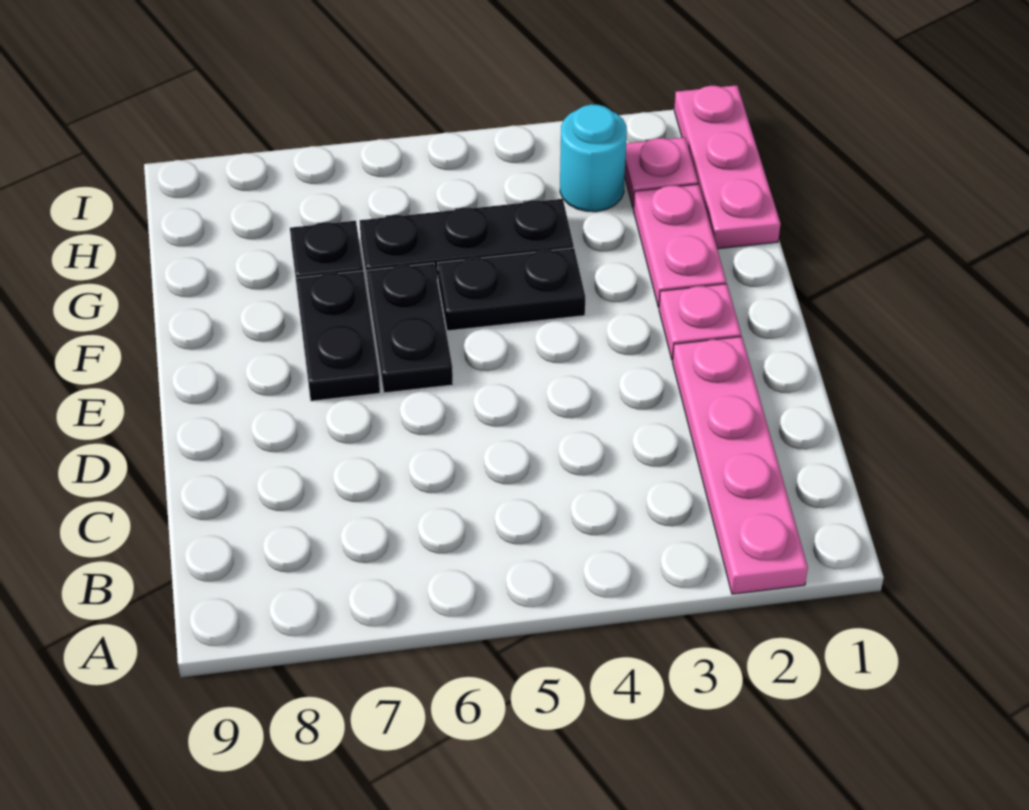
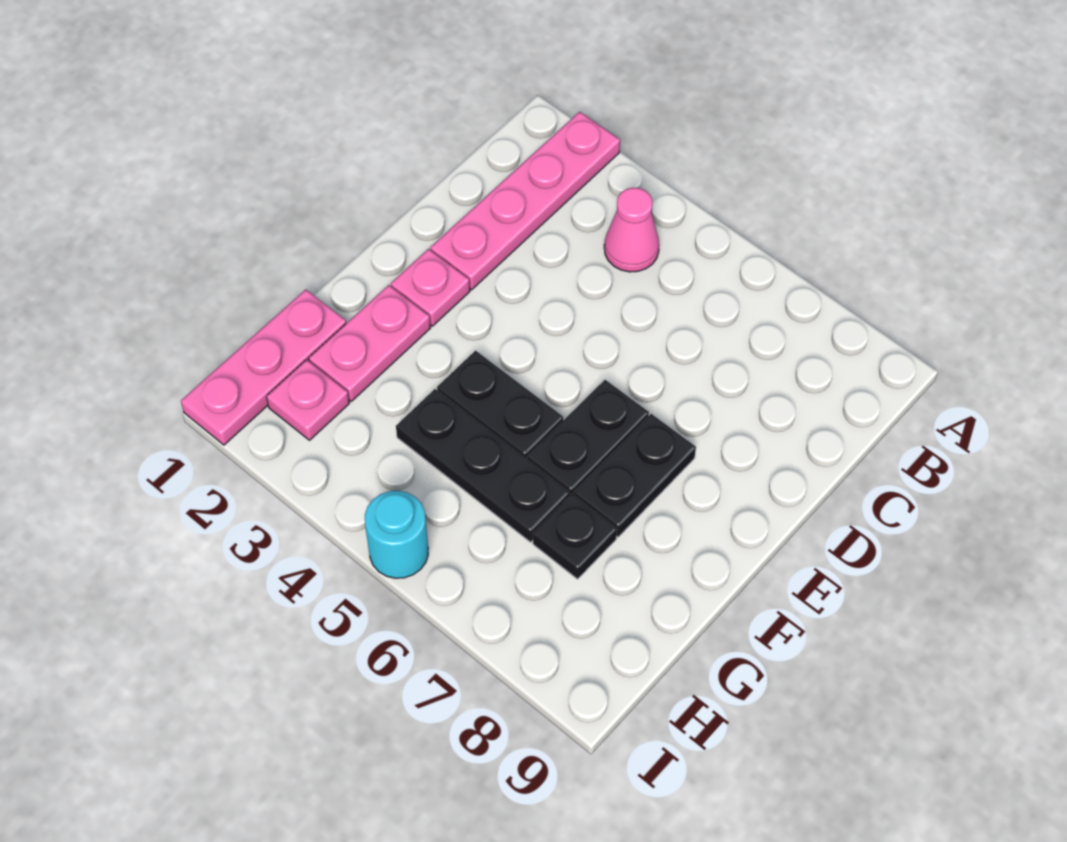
none -> pink cone B4 level 1
cyan round brick H3 level 1 -> cyan round brick I5 level 1

